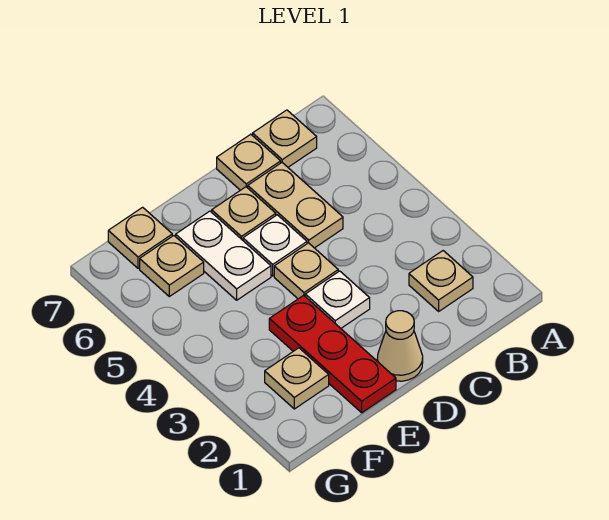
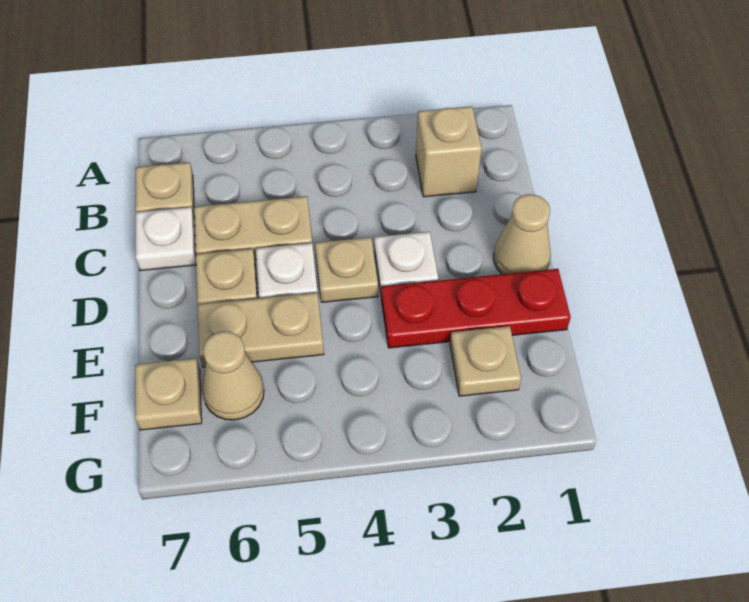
tan plate B2 level 1 -> tan brick B2 level 1
tan plate C7 level 1 -> white plate C7 level 1
white plate E5:E6 level 1 -> tan plate E5:E6 level 1
tan plate F6 level 1 -> tan cone F6 level 1

